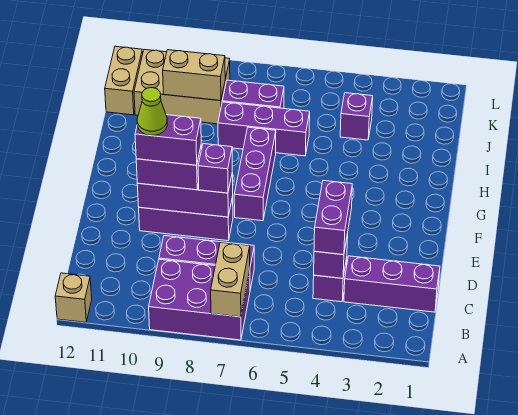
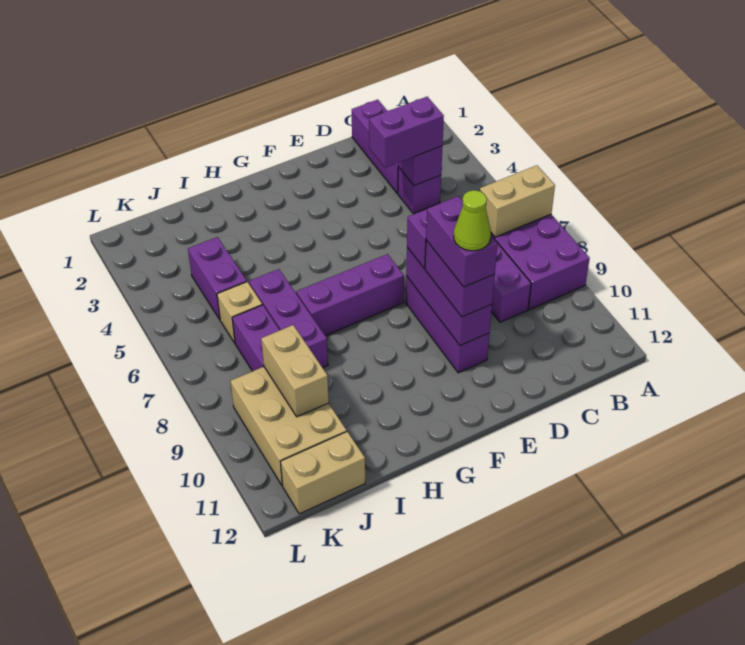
tan brick A12 level 1 -> tan brick J6 level 1
purple brick J4 level 1 -> purple brick J4:J5 level 1

